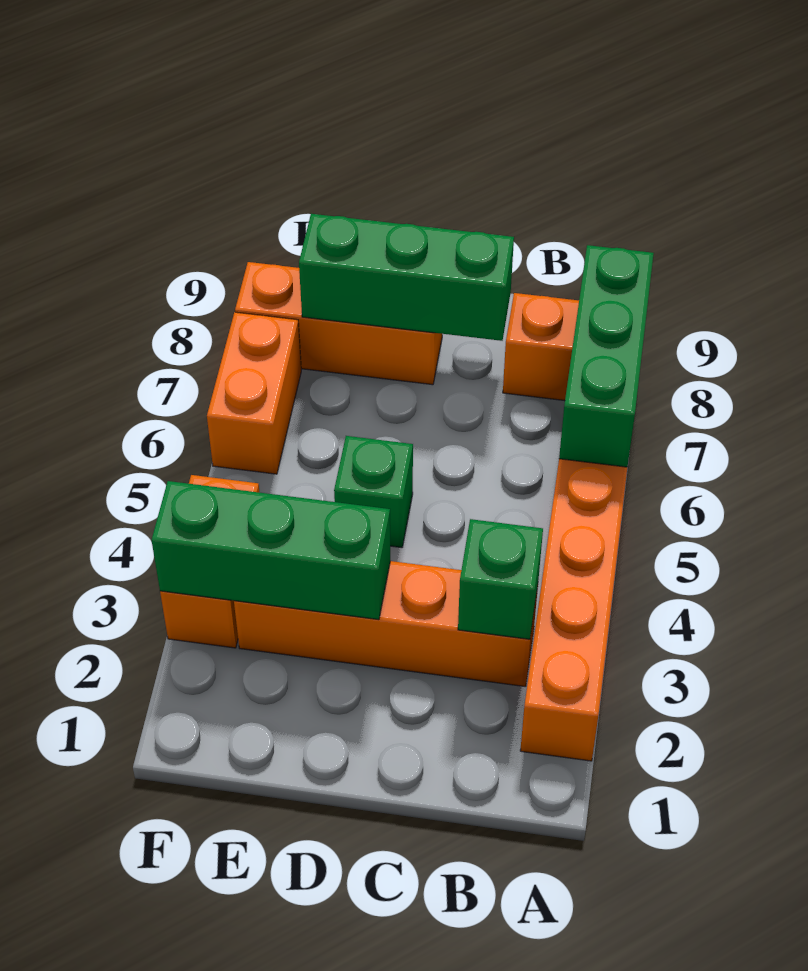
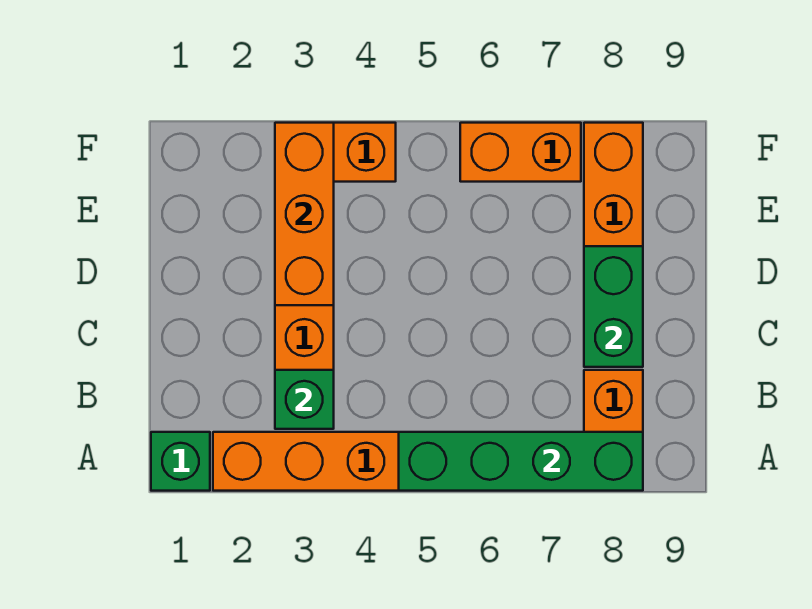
green brick A6:A8 level 2 -> green brick A5:A8 level 2
green brick C8:E8 level 2 -> green brick C8:D8 level 2
green brick D3:F3 level 2 -> orange brick D3:F3 level 2
green brick D5 level 1 -> green brick A1 level 1

